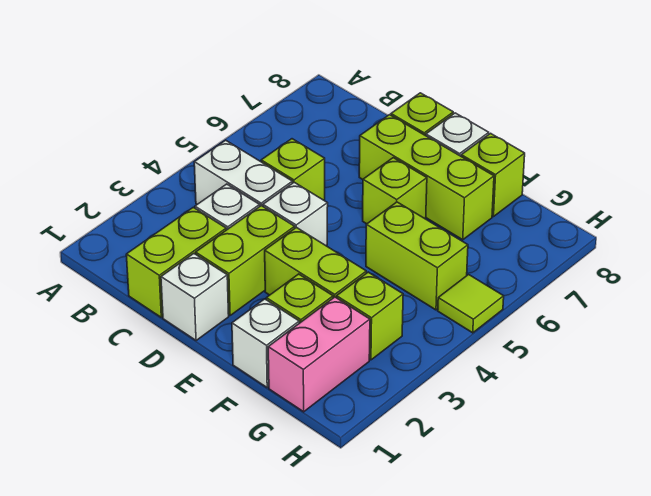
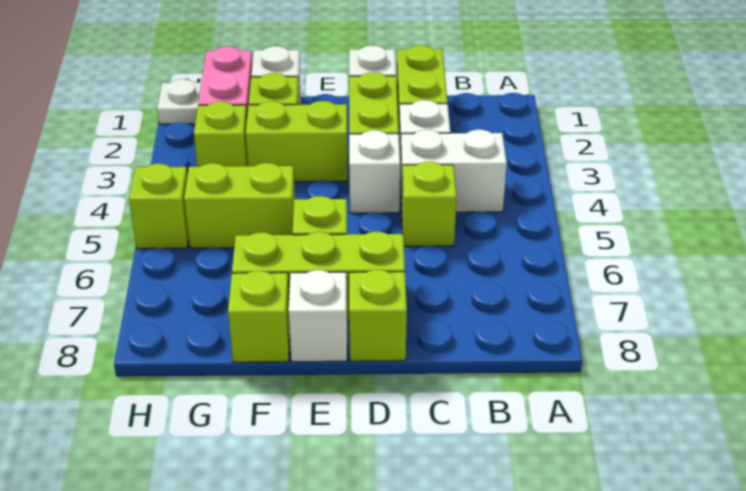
none -> white plate H1 level 1
lime tile H5 level 1 -> lime brick H5 level 1

